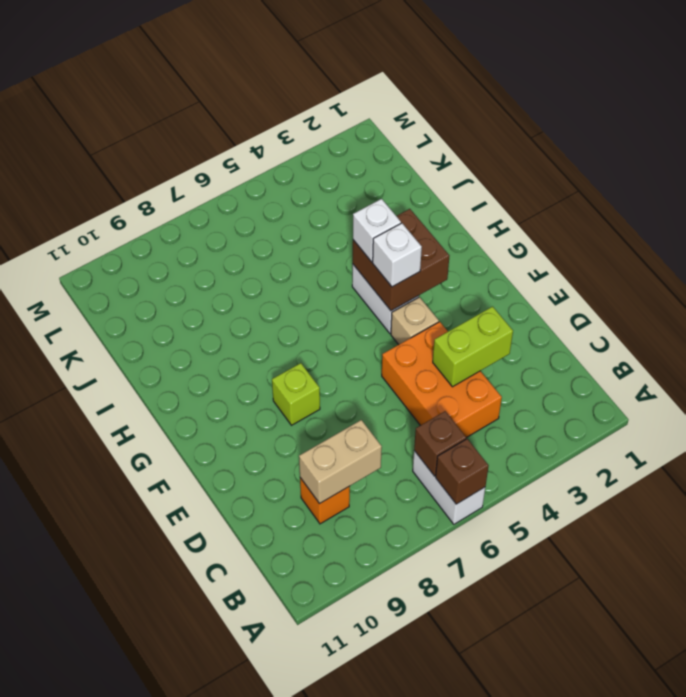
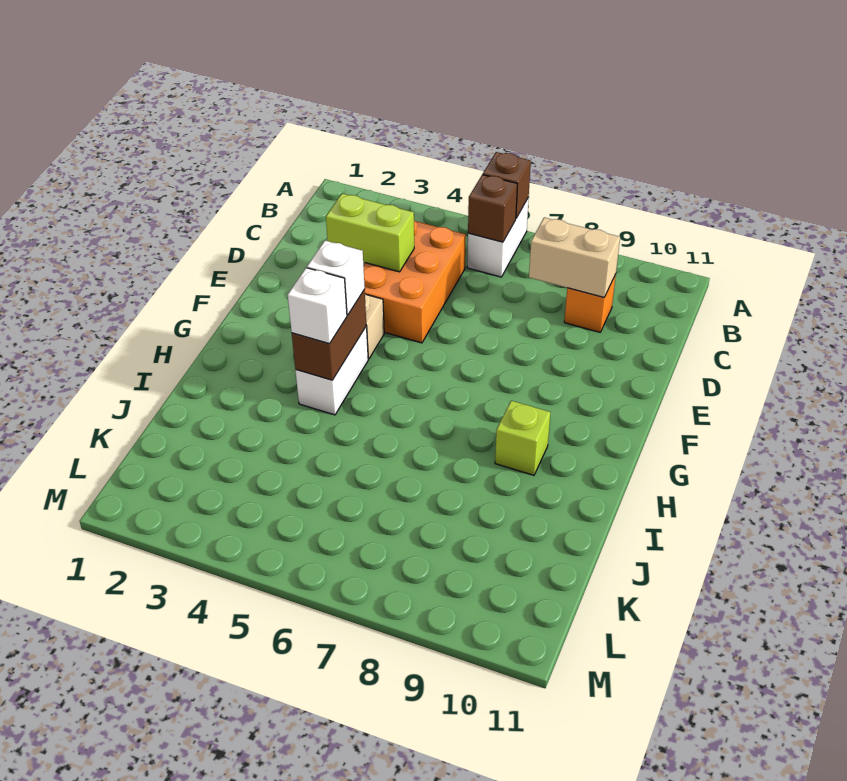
lime brick F8 level 1 -> lime brick H9 level 1
brown brick G3:H4 level 2 -> brown brick G4:H4 level 2

